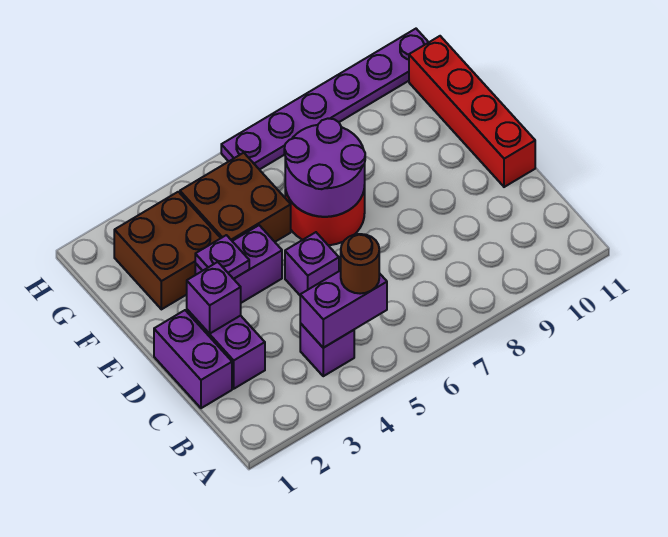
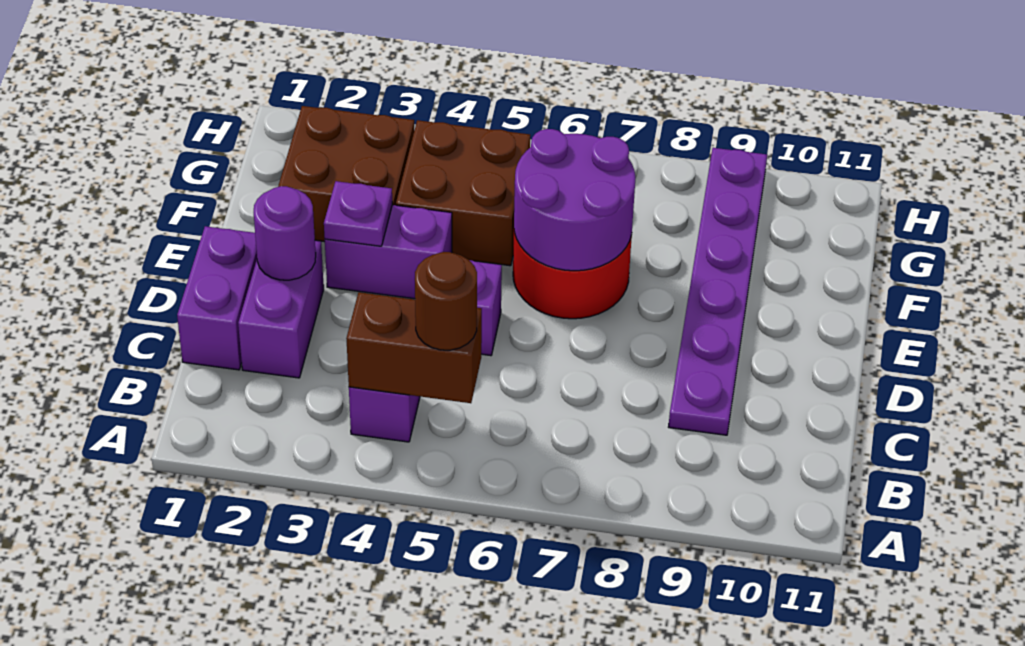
purple brick B4:B5 level 2 -> brown brick B4:B5 level 2
purple brick D2 level 2 -> purple round brick D2 level 2
red brick D11:G11 level 1 -> none
purple plate H6:H11 level 1 -> purple plate C9:H9 level 1

